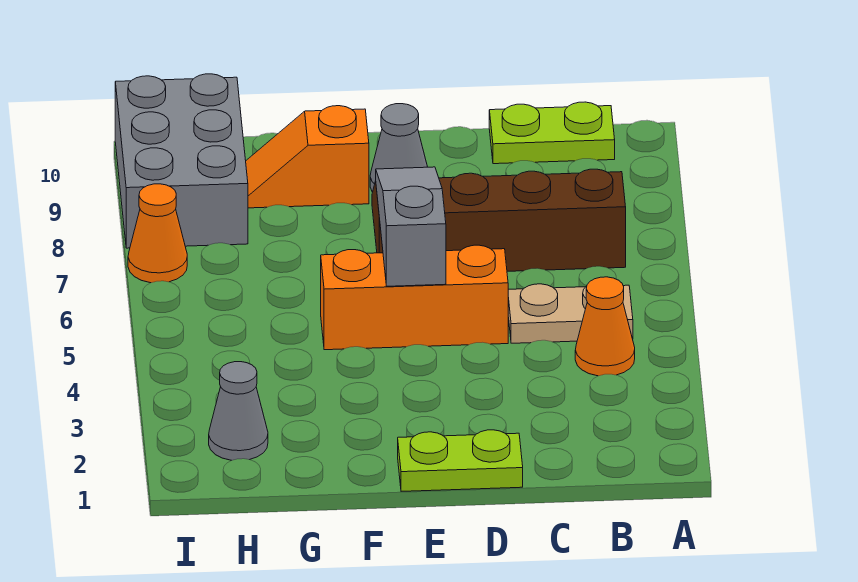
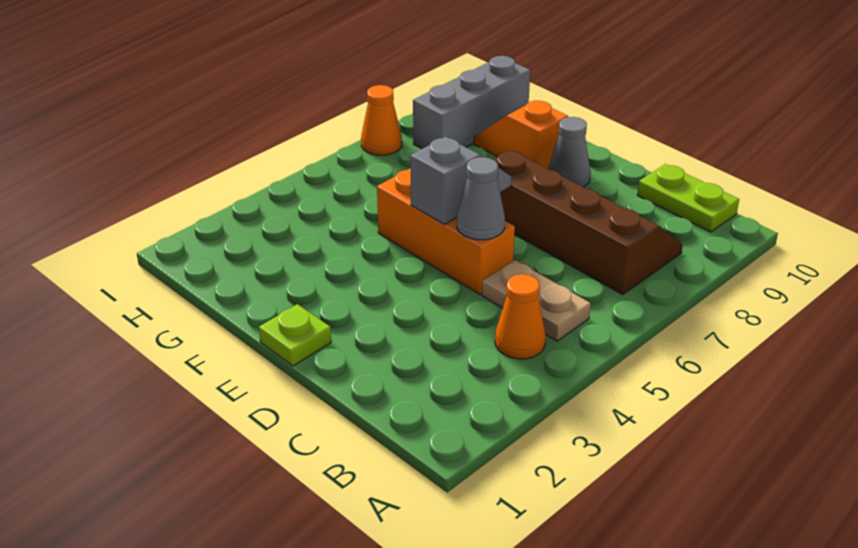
lime plate D1:E1 level 1 -> lime plate E1 level 1
grey slope E5:E7 level 2 top 5 -> grey slope E5:E6 level 2 top 5
grey cone H2 level 1 -> grey cone D5 level 2
grey brick H8:I10 level 1 -> grey brick H8:H10 level 1

